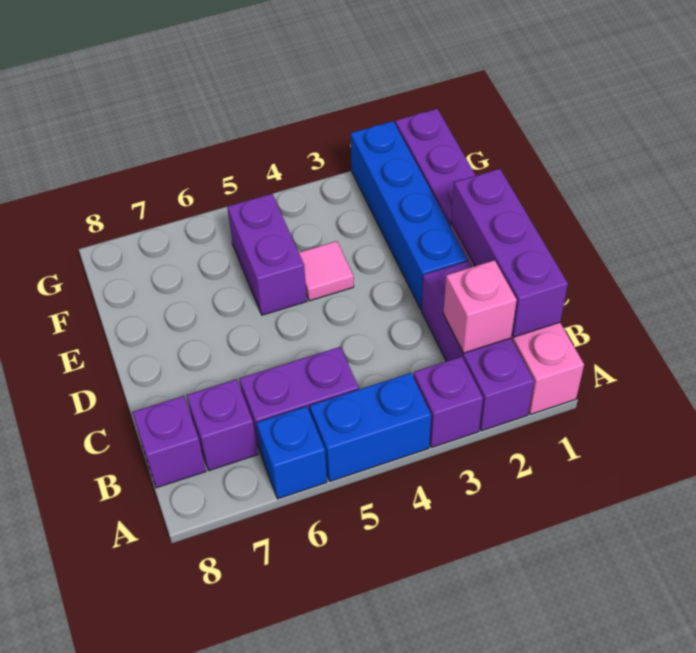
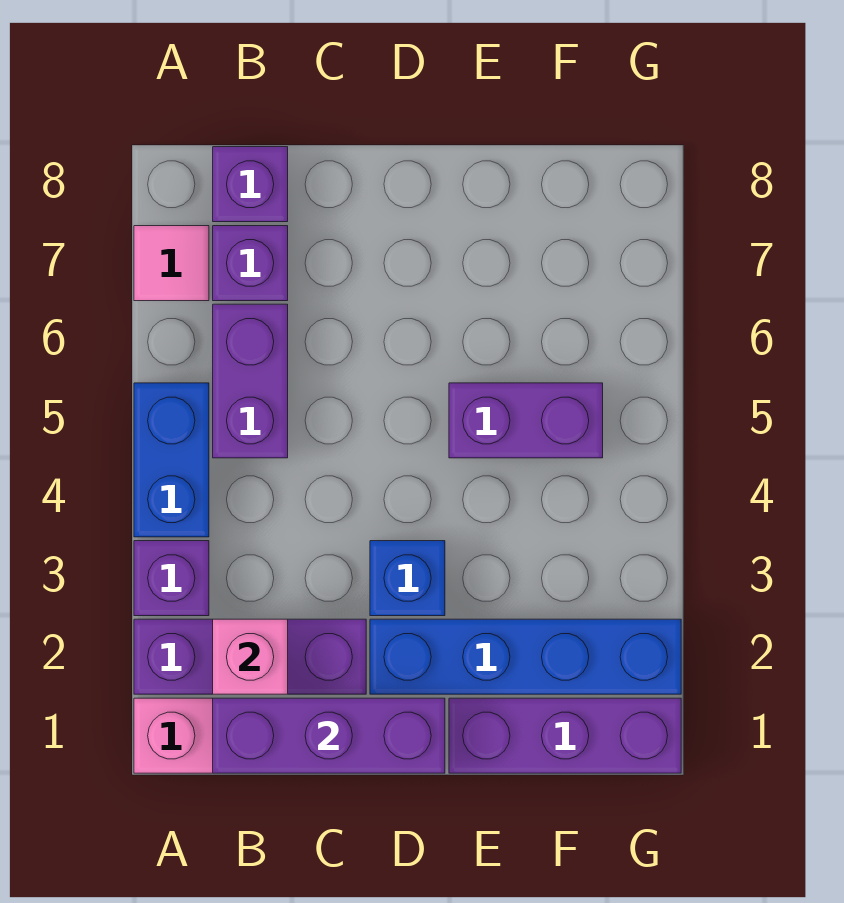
blue brick A6 level 1 -> blue brick D3 level 1
pink tile E4 level 1 -> pink tile A7 level 1

